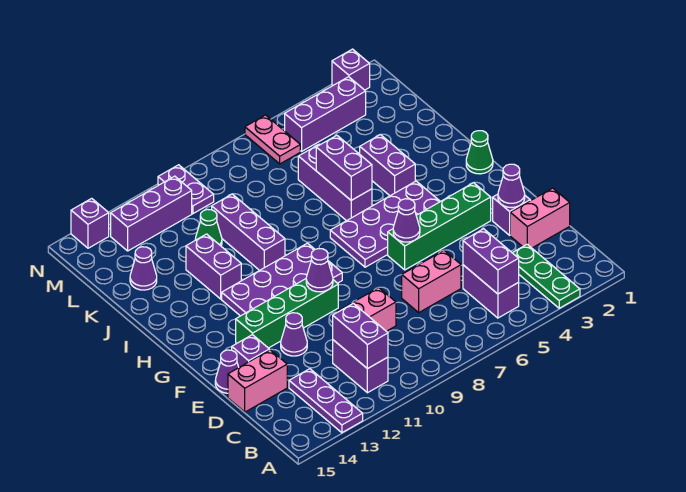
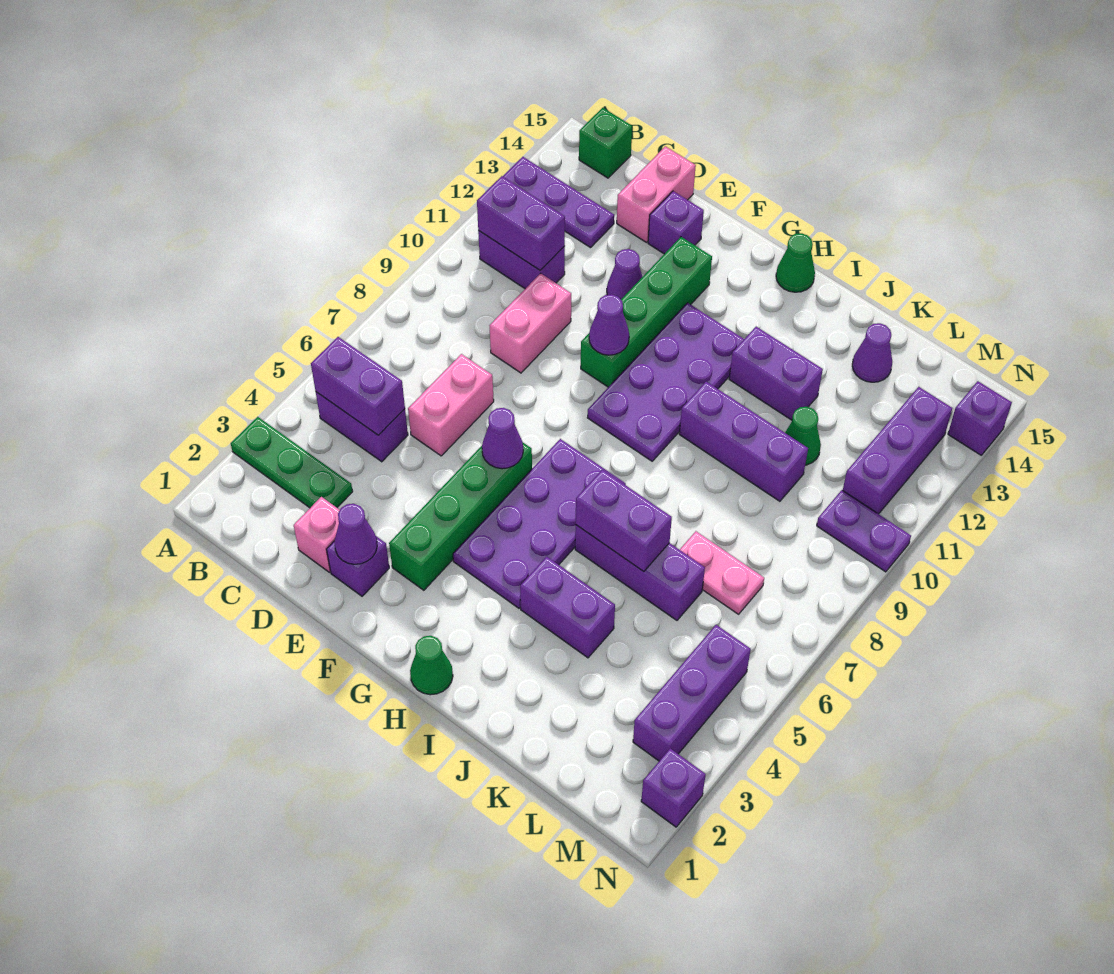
none -> green brick B15 level 1
pink brick D1:D2 level 1 -> pink brick D2 level 1
purple cone E15 level 1 -> none
none -> green cone H15 level 1
pink plate M6:N6 level 1 -> pink plate K7:L7 level 1

